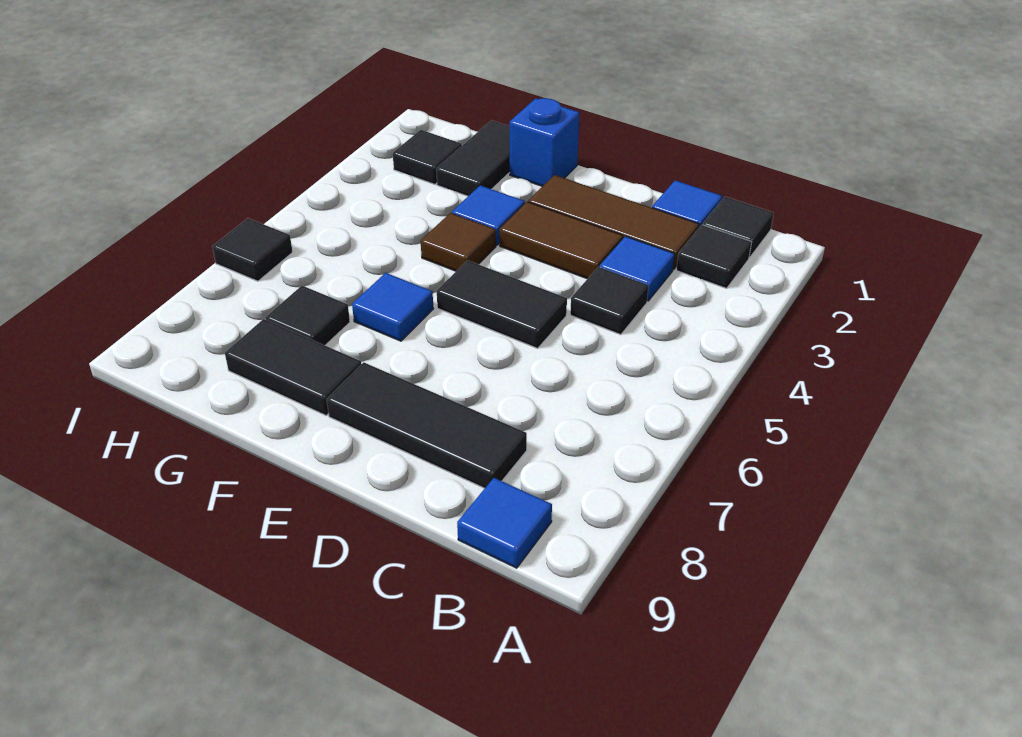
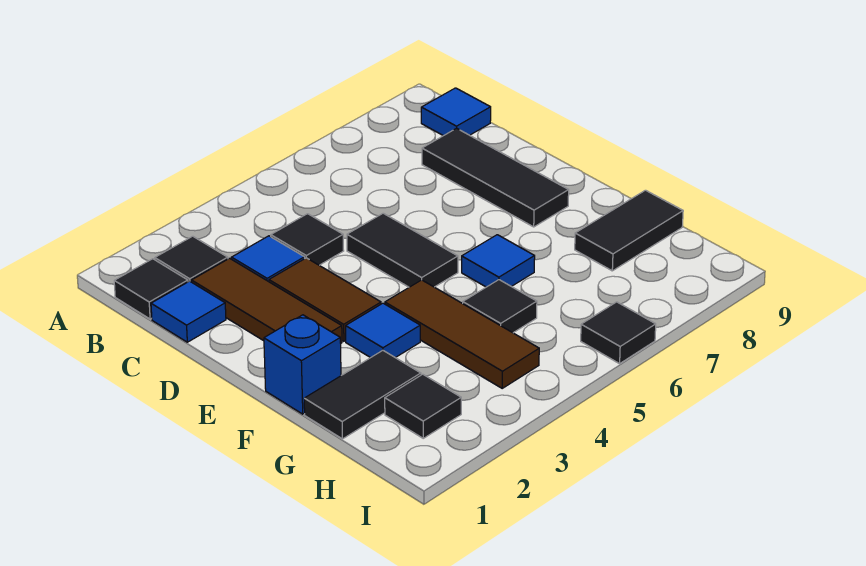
brown tile F4 level 1 -> brown tile F4:H4 level 1
black tile F8:G8 level 1 -> black tile G8:G9 level 1
black tile G7 level 1 -> black tile G5 level 1

